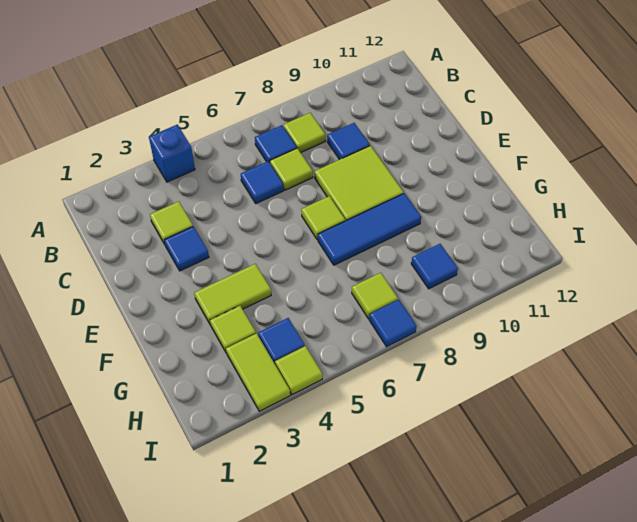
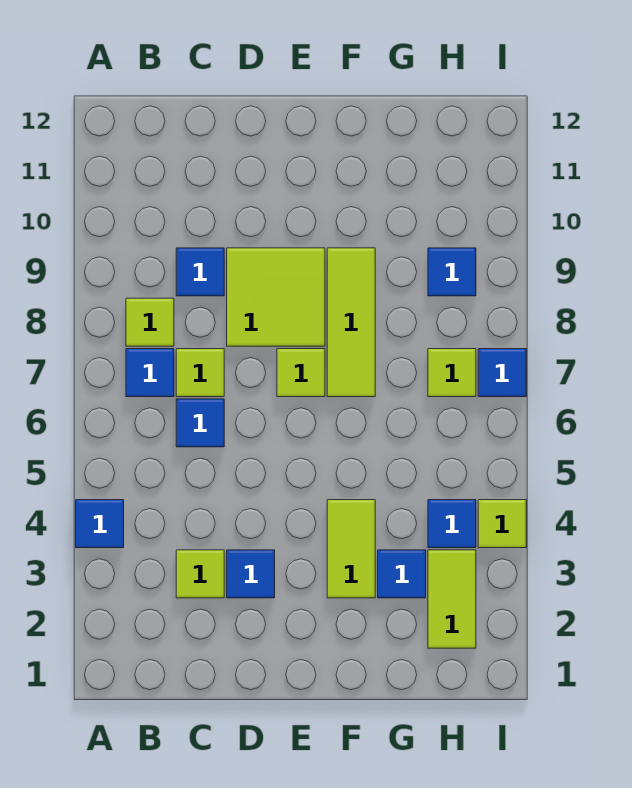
blue brick A4 level 1 -> blue tile A4 level 1
blue tile F7:F9 level 1 -> lime tile F7:F9 level 1
lime tile G3 level 1 -> blue tile G3 level 1
lime tile H3:I3 level 1 -> lime tile H2:H3 level 1

